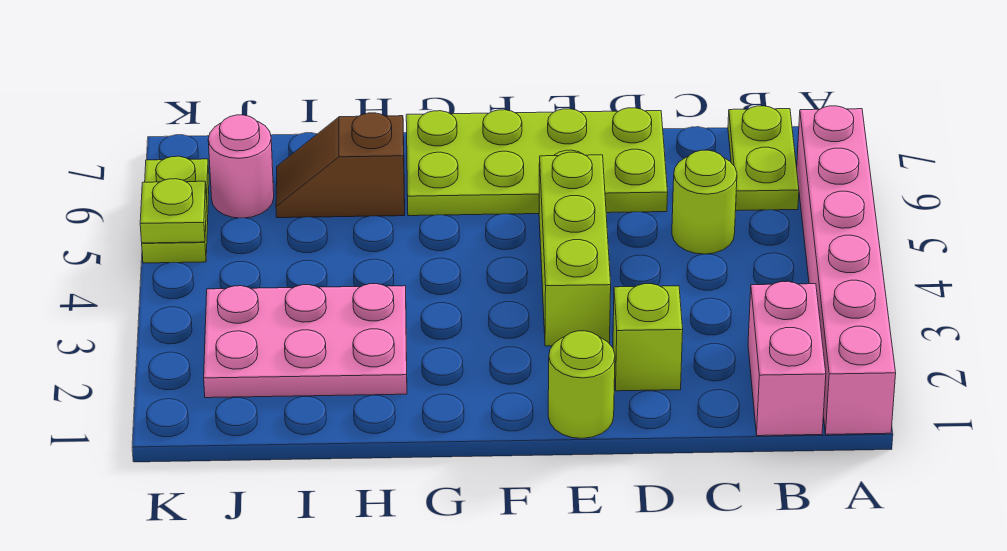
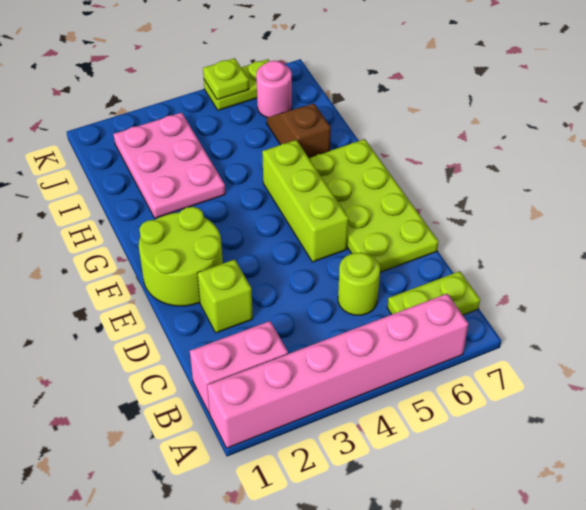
lime round brick E1 level 1 -> lime round brick E1:F2 level 1
lime brick E3:E5 level 1 -> lime brick E5:G5 level 1

